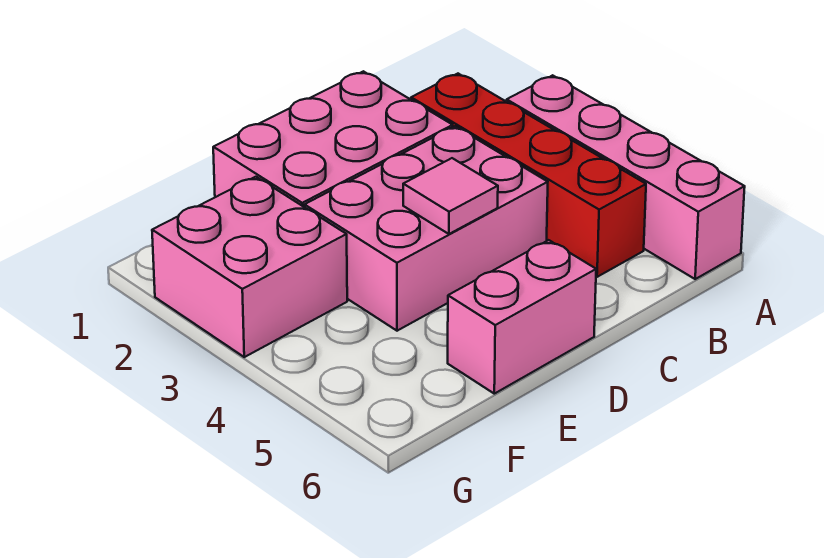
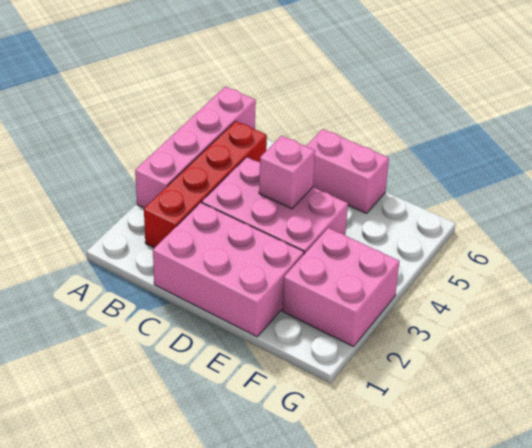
pink tile D4 level 2 -> pink brick D4 level 2

